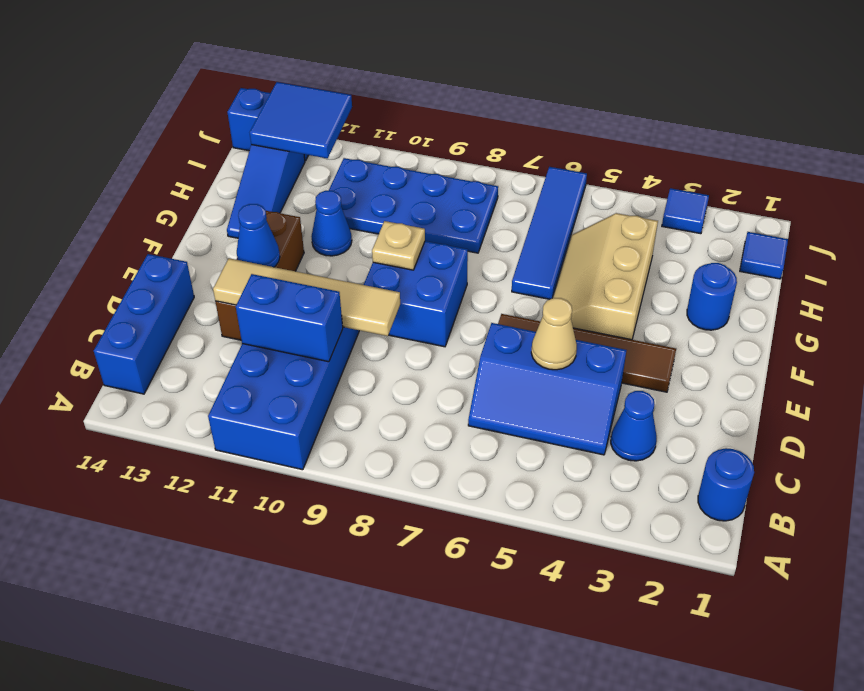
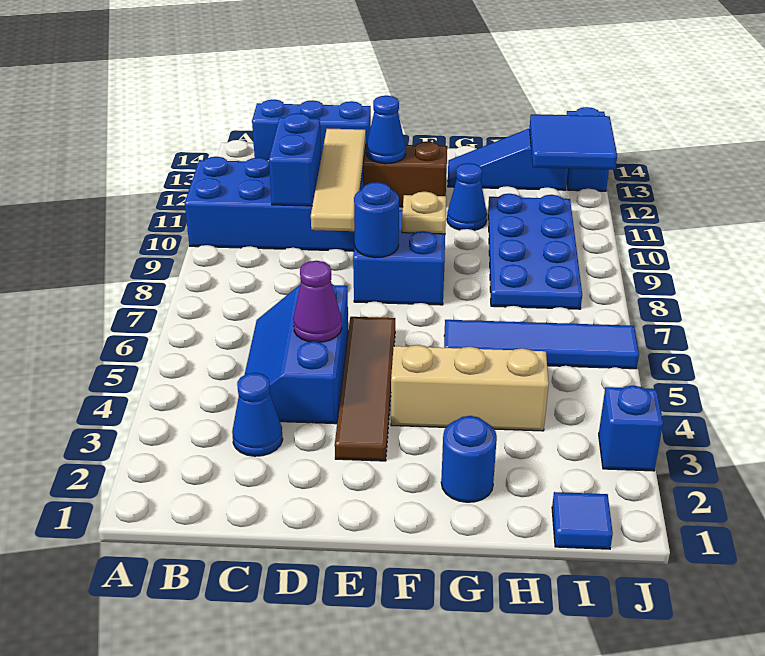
blue round brick B1 level 1 -> blue round brick E8 level 2
tan cone D5 level 2 -> purple cone D5 level 2
blue tile J3 level 1 -> blue brick J3 level 1

